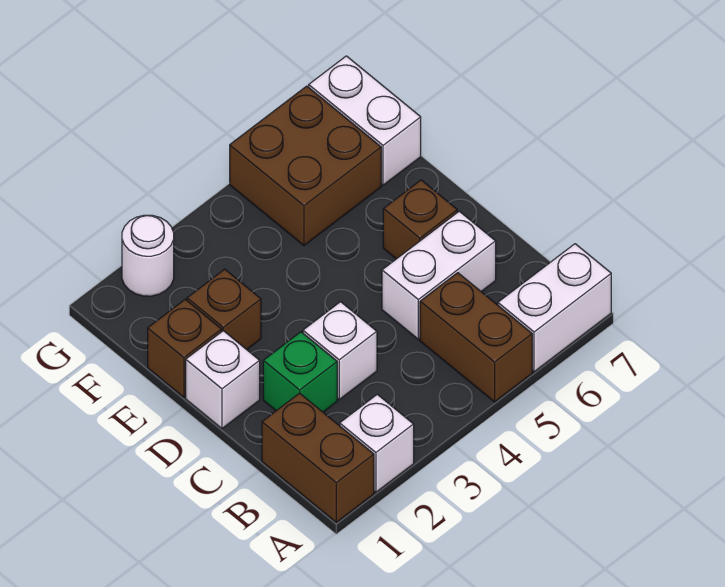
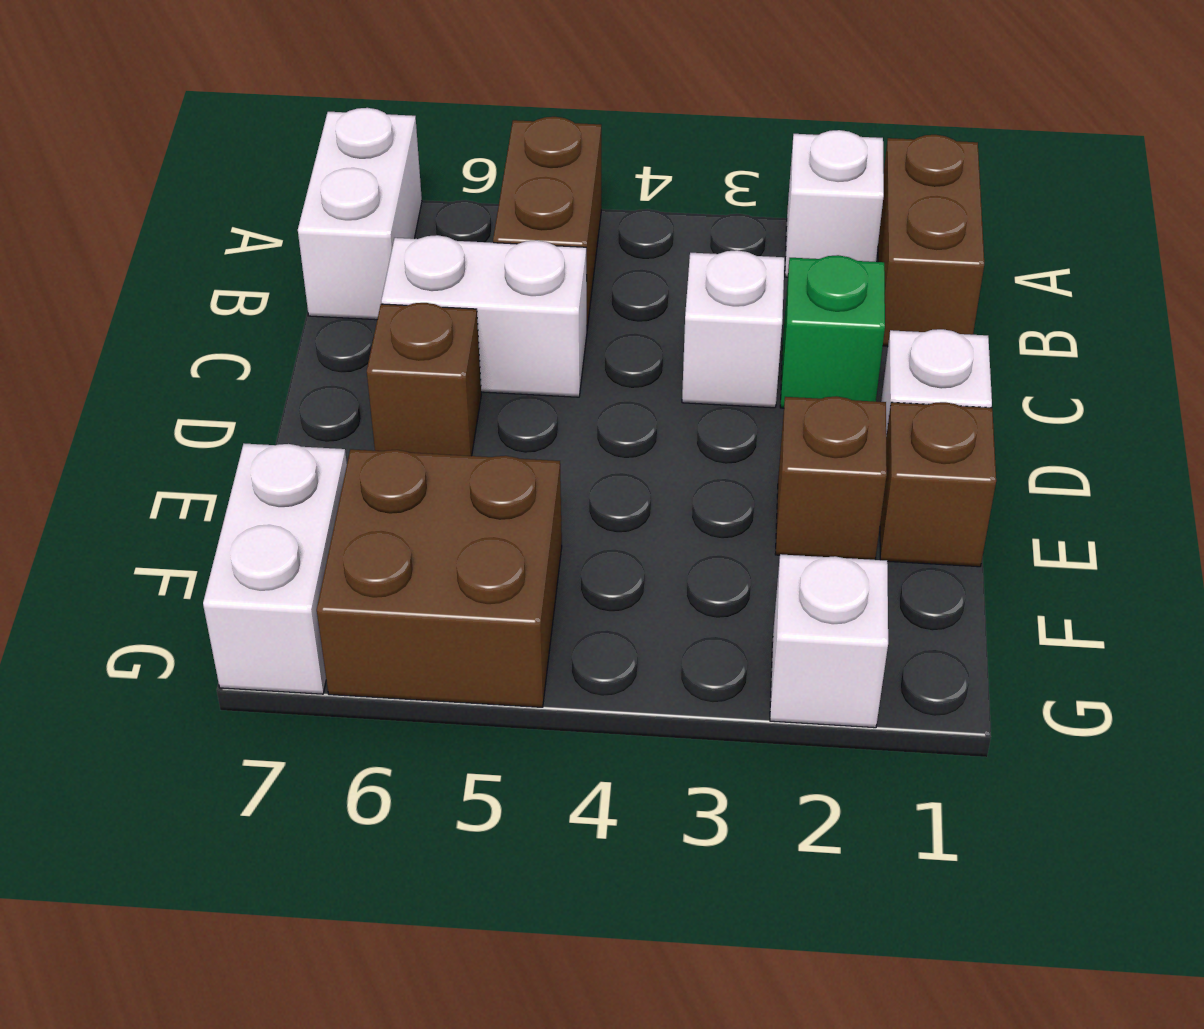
white brick A6:A7 level 1 -> white brick A7:B7 level 1
white round brick G2 level 1 -> white brick G2 level 1

